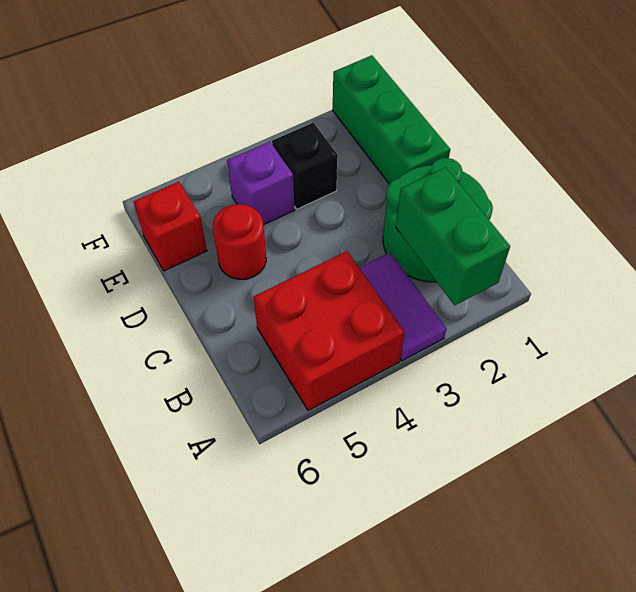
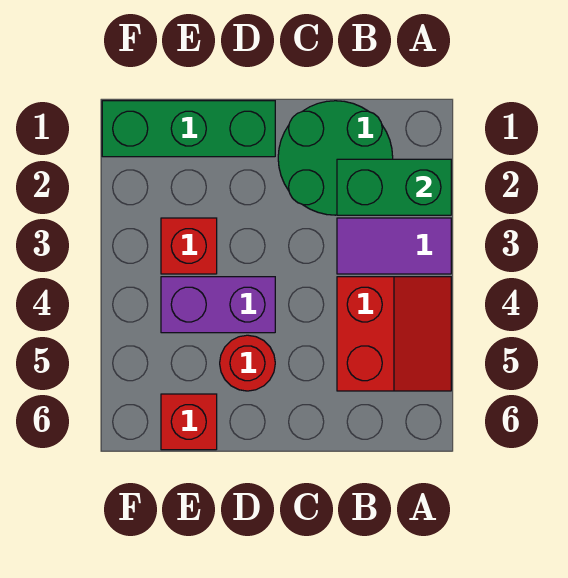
red brick A4:B5 level 1 -> red slope A4:B5 level 1 top B
black brick E3 level 1 -> red brick E3 level 1
purple brick E4 level 1 -> purple brick D4:E4 level 1

